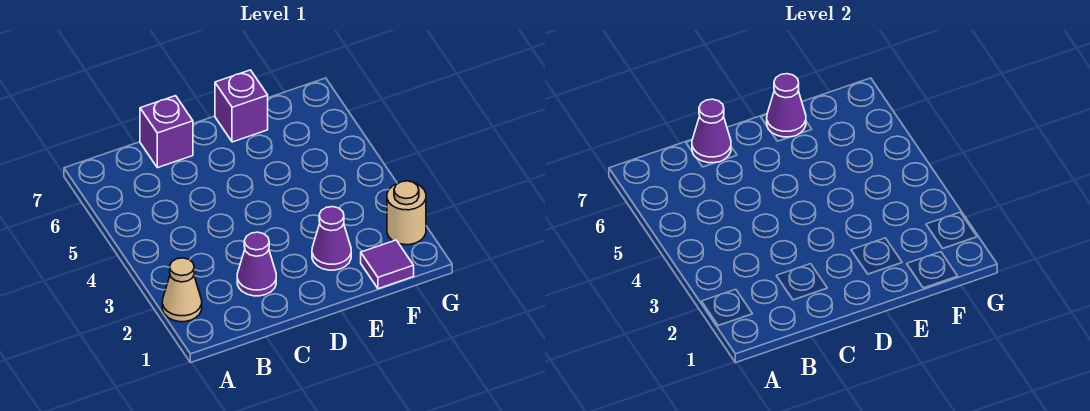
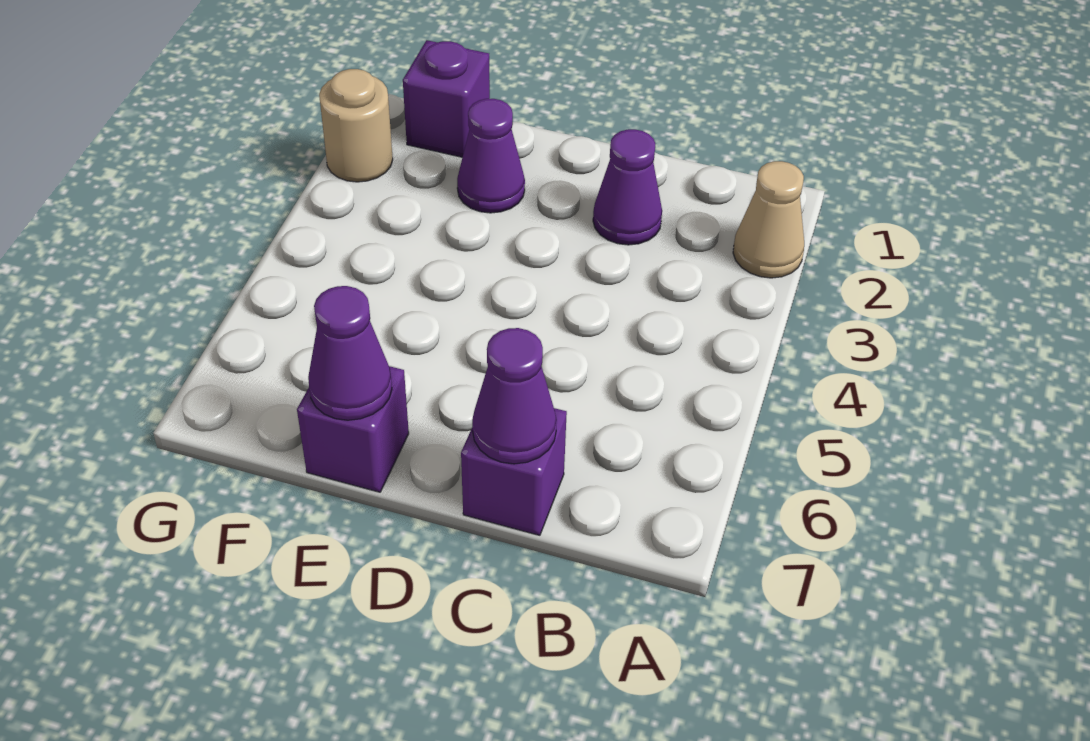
purple tile F1 level 1 -> purple brick F1 level 1

